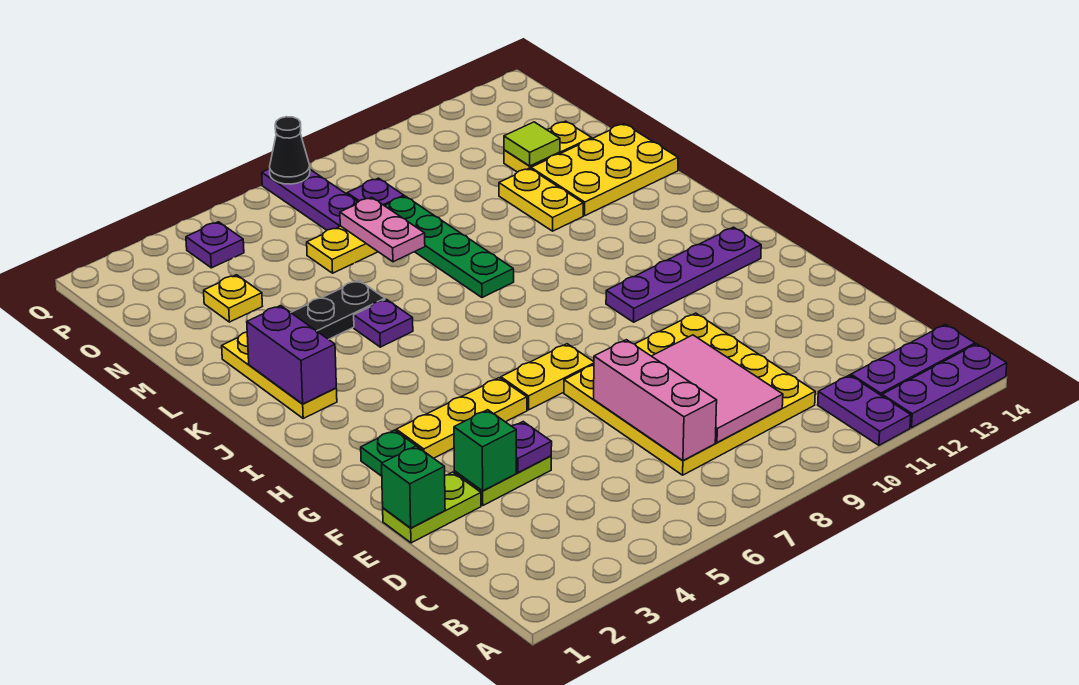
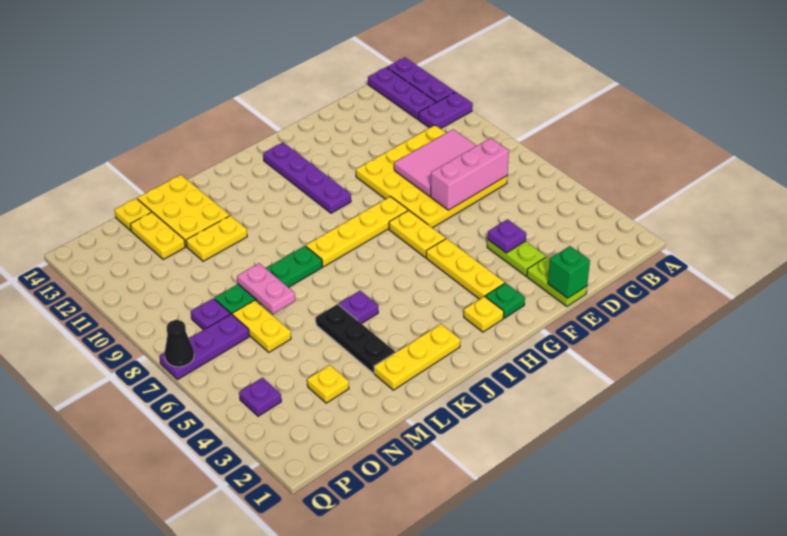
green brick E3 level 2 -> none
none -> yellow plate G8:J8 level 1
none -> yellow plate H2 level 1
purple brick J2:K2 level 2 -> none
pink plate M7:N7 level 2 -> pink plate M7:M8 level 2
lime tile N12 level 2 -> none
none -> yellow plate N14 level 1

